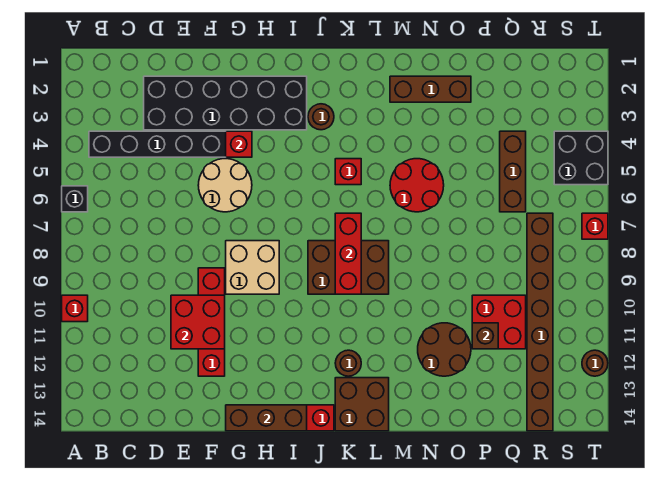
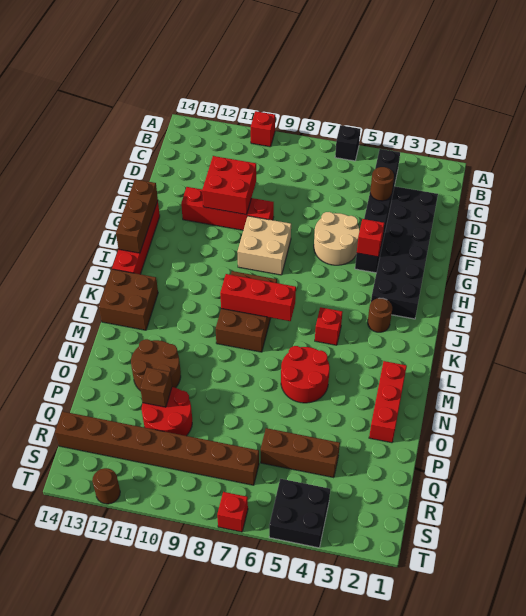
brown round brick K12 level 1 -> brown round brick D4 level 2
brown brick M2:O2 level 1 -> red brick M2:O2 level 1
red brick P10:Q11 level 1 -> red round brick P10:Q11 level 1

